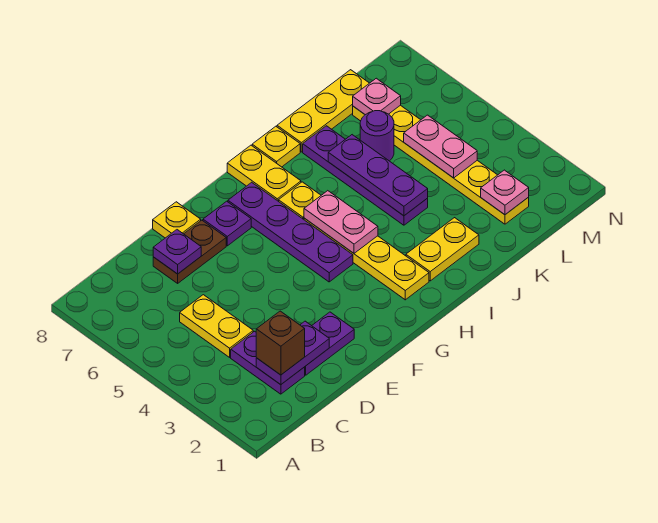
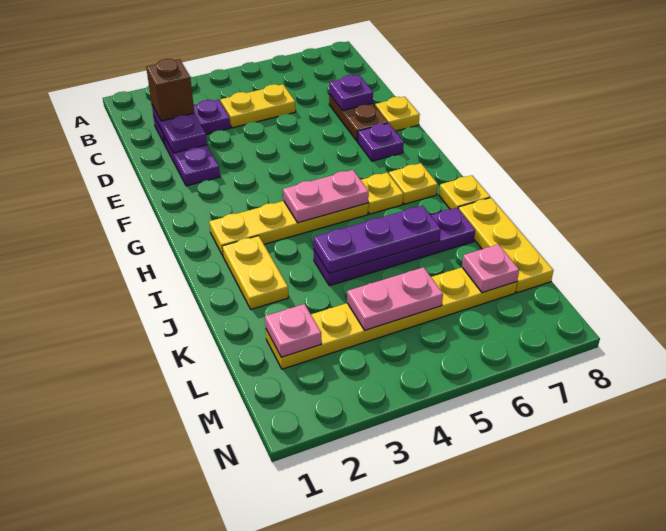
purple plate G4:G7 level 1 -> none
yellow plate H7:H8 level 1 -> yellow plate H7 level 1
purple round brick K6 level 1 -> none

